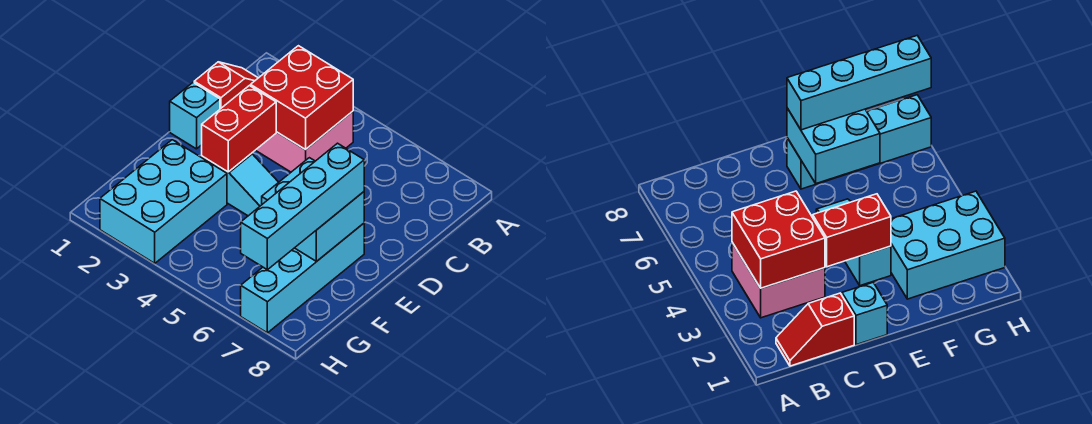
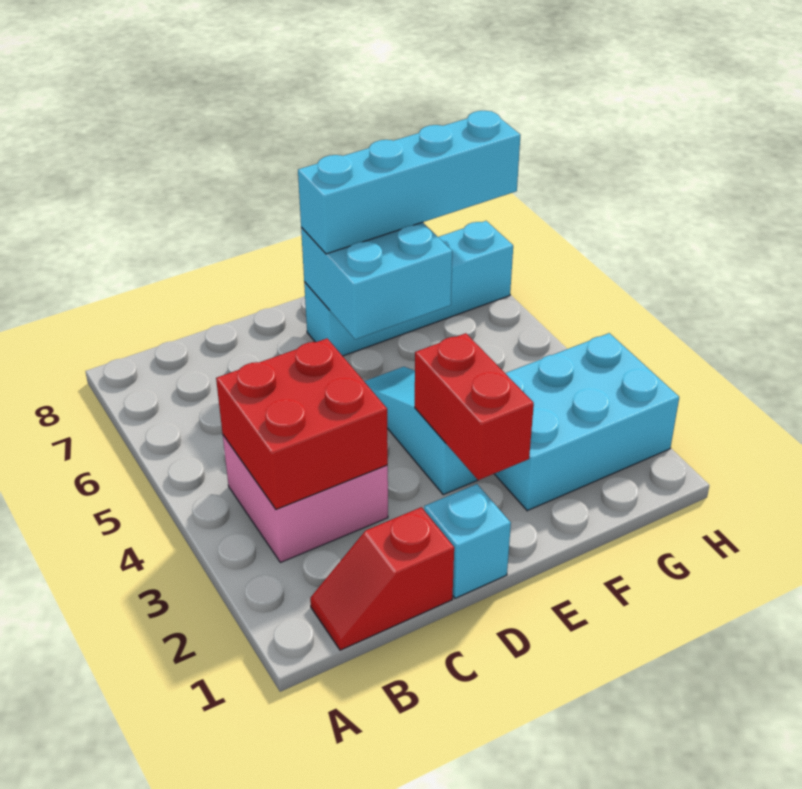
red brick D3:E3 level 2 -> red brick E2:E3 level 2

